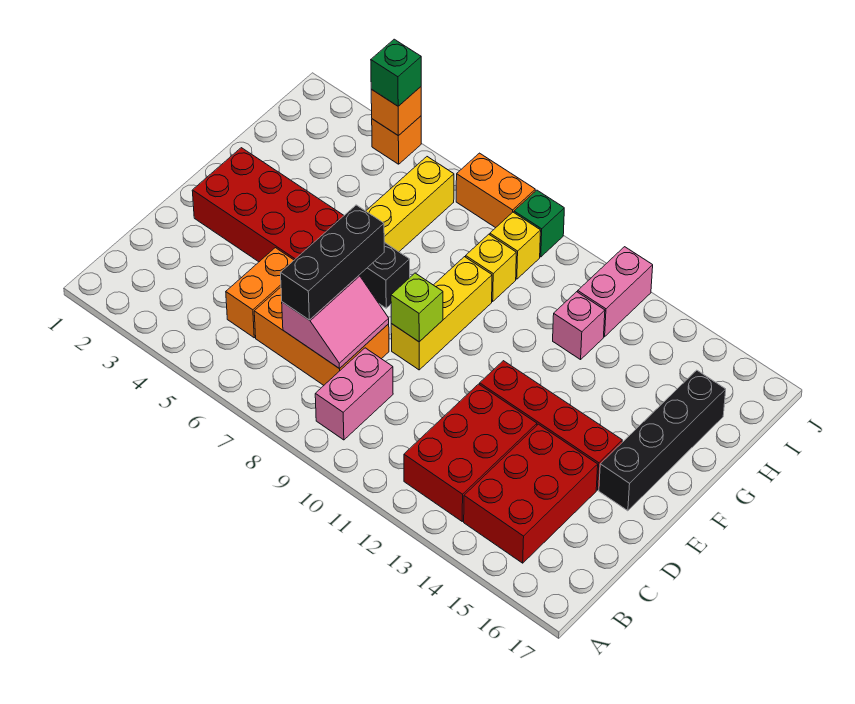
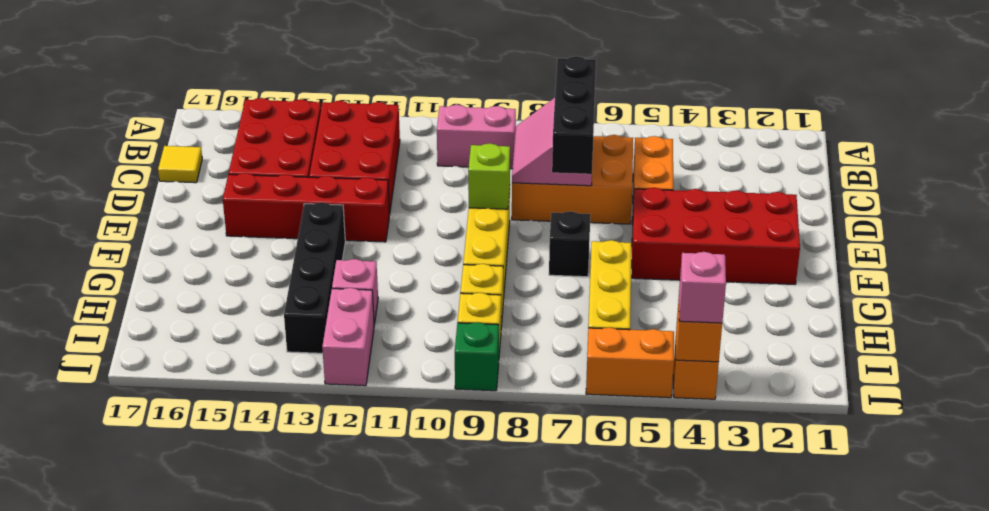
pink brick B9:C9 level 1 -> pink brick B9:B10 level 1
none -> yellow tile C17 level 1
black brick E16:H16 level 1 -> black brick F13:I13 level 1
green brick J4 level 3 -> pink brick J4 level 3
orange brick J7:J8 level 1 -> orange brick J5:J6 level 1

